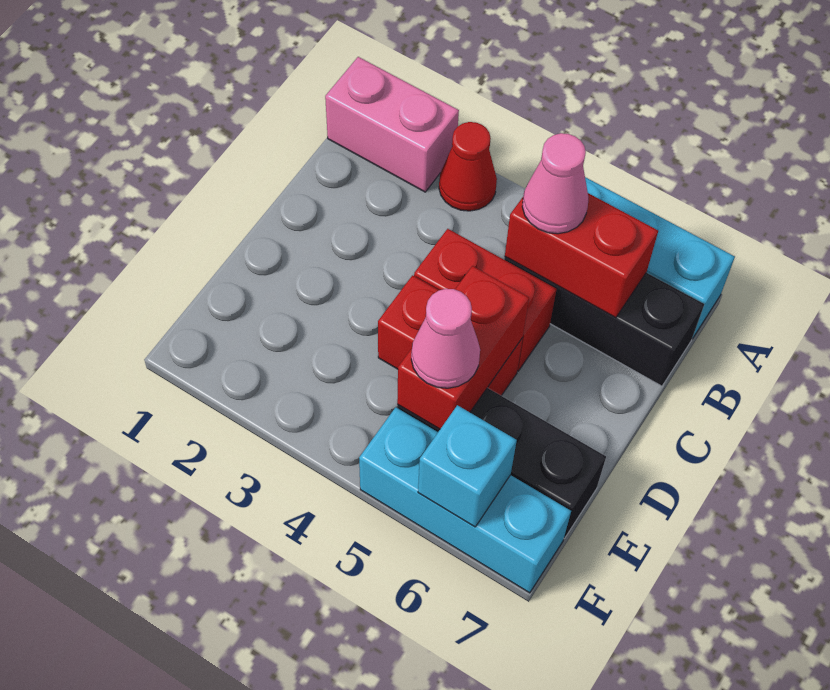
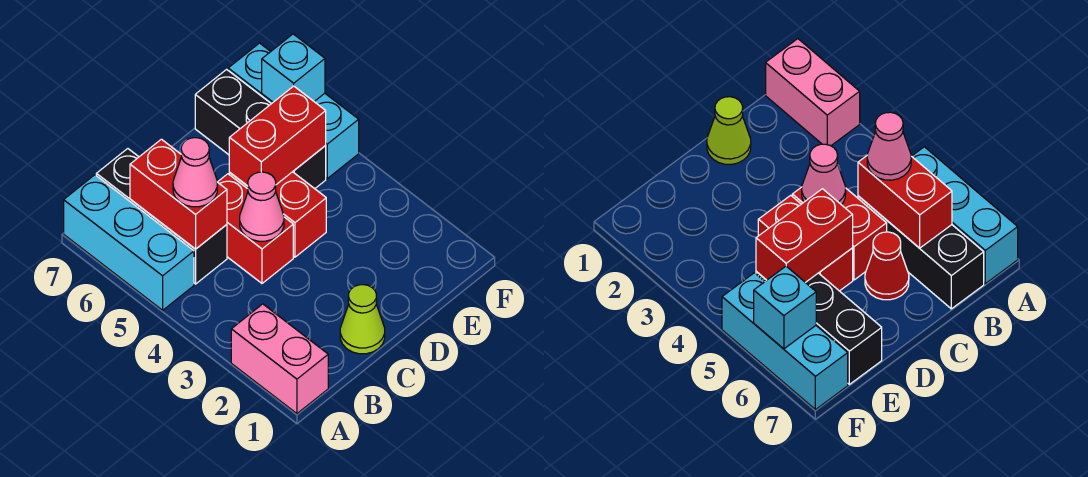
red cone A3 level 1 -> red cone C6 level 1
none -> lime cone C1 level 1
pink cone E5 level 3 -> pink cone C4 level 2

